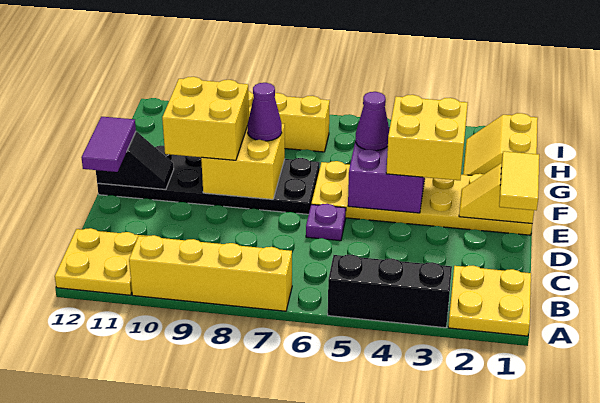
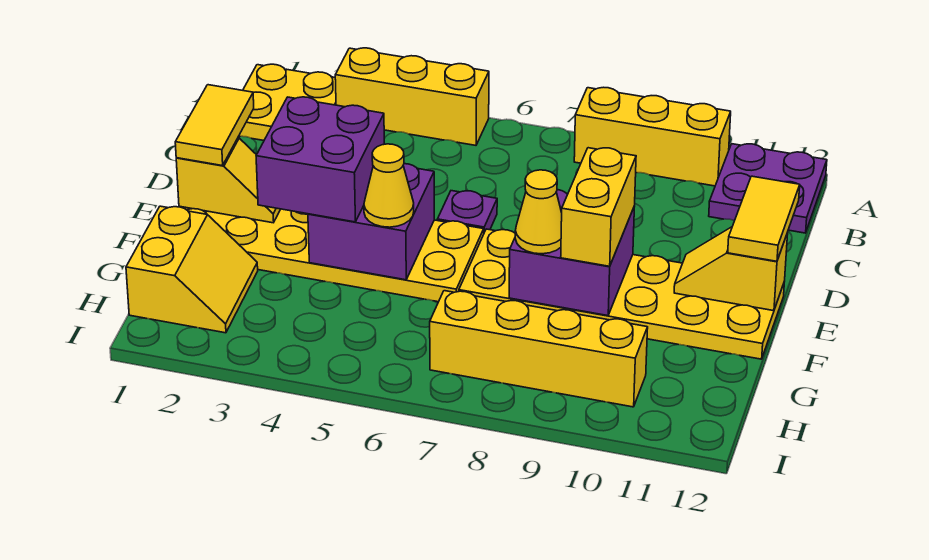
black brick A3:A5 level 1 -> yellow brick A3:A5 level 1
yellow brick A7:A10 level 1 -> yellow brick A8:A10 level 1
yellow plate A11:B12 level 1 -> purple plate A11:B12 level 1
purple tile D12:E12 level 3 -> yellow tile D12:E12 level 3
yellow brick E3:F4 level 3 -> purple brick E3:F4 level 3
black plate E7:F12 level 1 -> yellow plate E7:F12 level 1
yellow brick E8:F9 level 2 -> purple brick E8:F9 level 2
yellow brick E9:F10 level 3 -> yellow brick E9:F9 level 3
black slope E11:E12 level 2 top 12 -> yellow slope E11:E12 level 2 top 12
purple cone F5 level 3 -> yellow cone F5 level 3
purple cone F8 level 3 -> yellow cone F8 level 3

